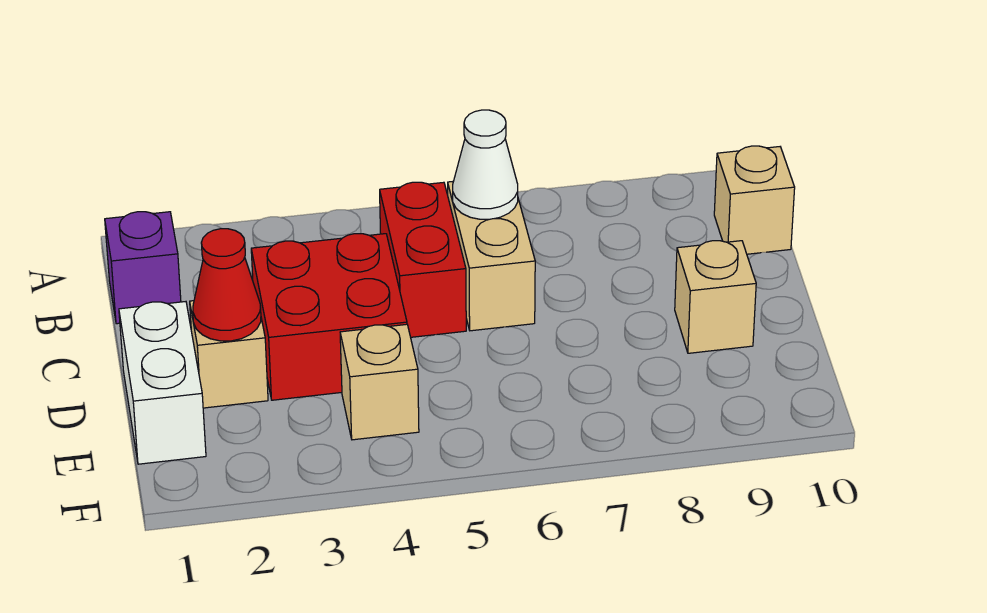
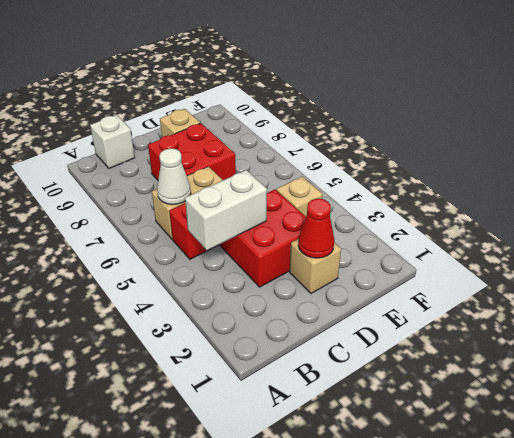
purple brick B1 level 1 -> none
tan brick B10 level 1 -> white brick B10 level 1
none -> red brick C7:D8 level 1
white brick D1:E1 level 1 -> white brick B4:C4 level 2

